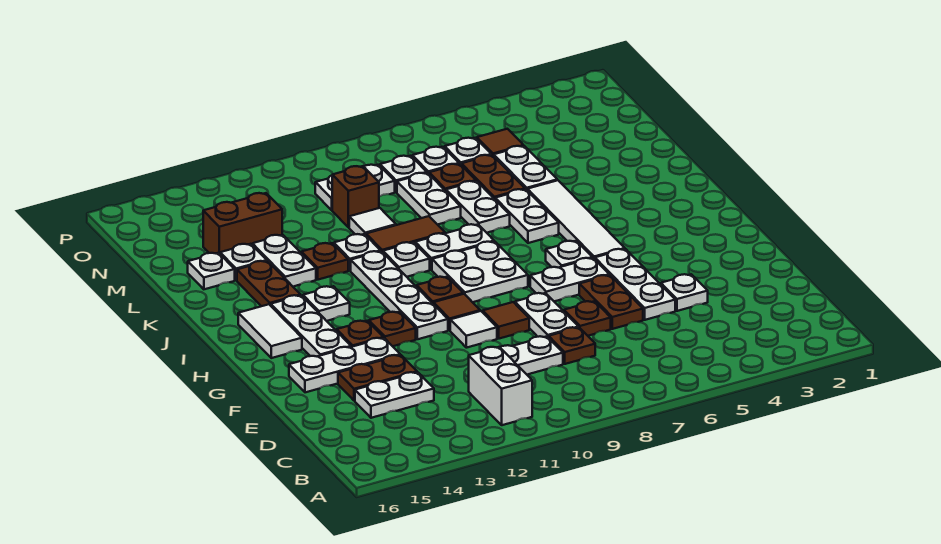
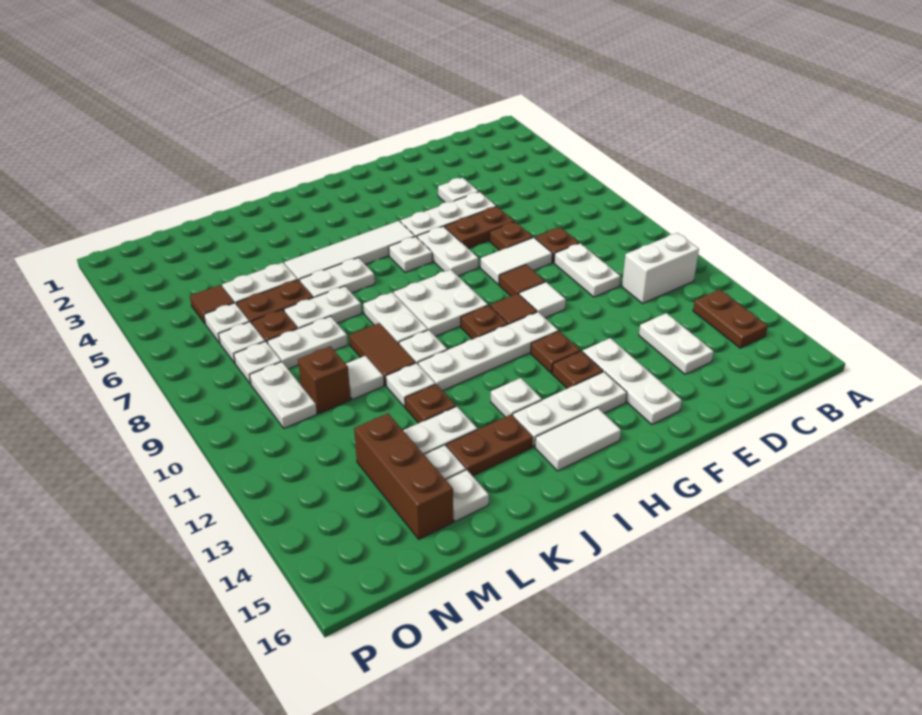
white plate E8:F8 level 1 -> white tile E8:F8 level 1
brown plate E13:E14 level 1 -> brown plate B13:B14 level 1
brown brick M13:M14 level 1 -> brown brick M13:M15 level 1

